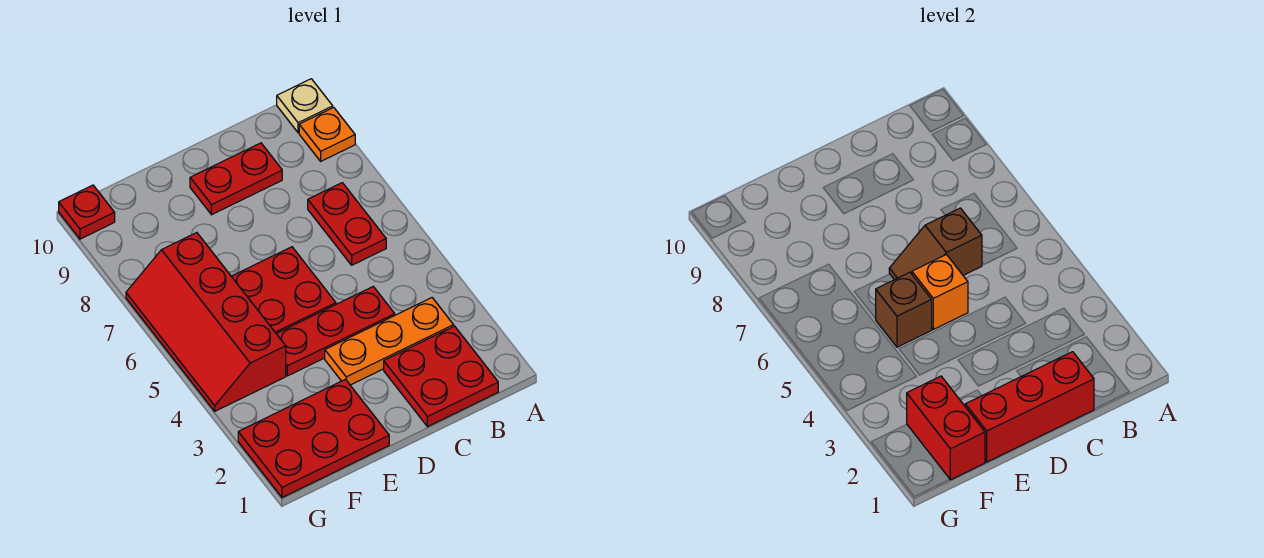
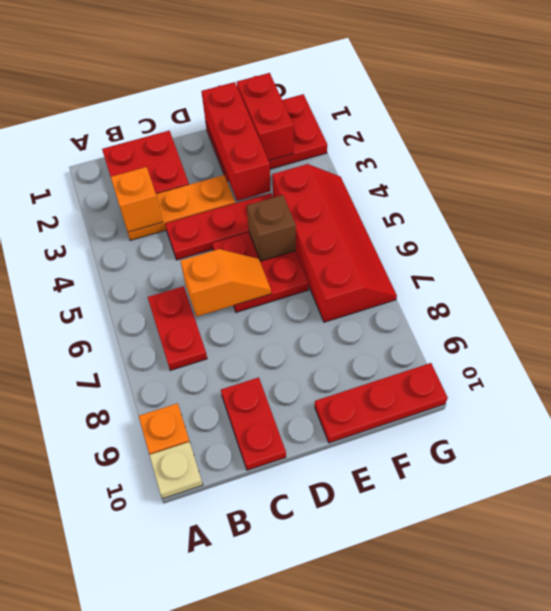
red brick C1:E1 level 2 -> red brick E1:E3 level 2
brown slope C6:D6 level 2 top C -> orange slope C6:D6 level 2 top C
red plate C9:D9 level 1 -> red plate C9:C10 level 1
orange brick D5 level 2 -> orange brick B3 level 2
red plate G10 level 1 -> red plate E10:G10 level 1

